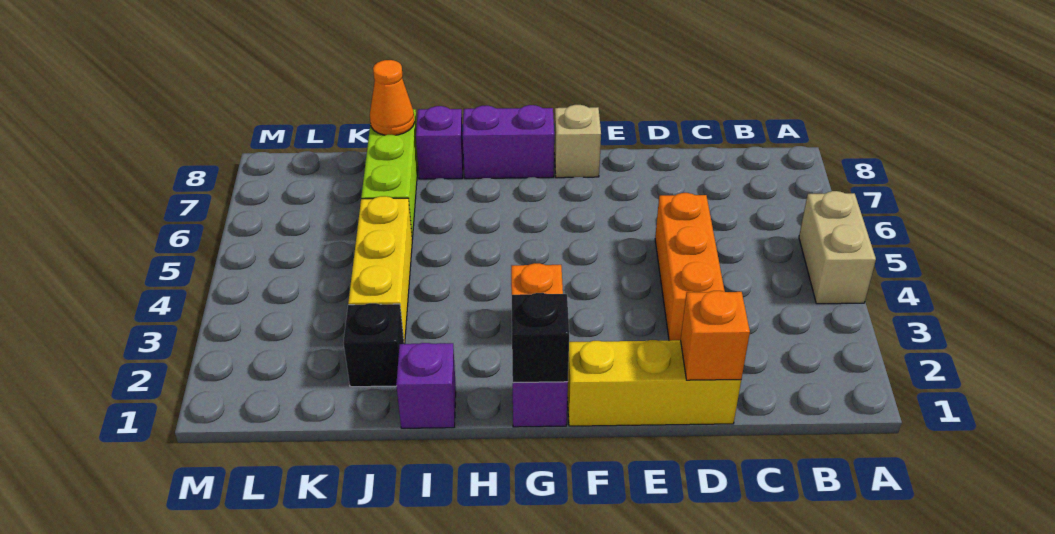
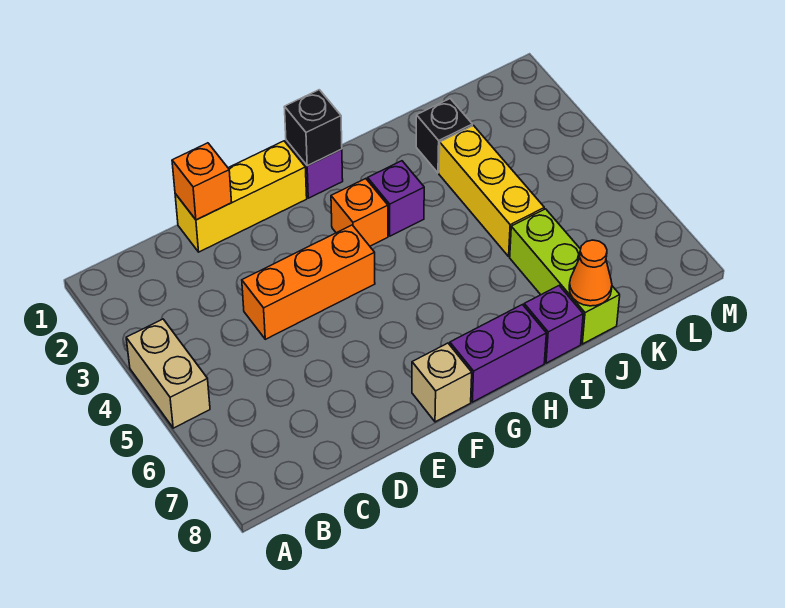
orange brick D3:D5 level 1 -> orange brick D4:F4 level 1
purple brick I1 level 1 -> purple brick H3 level 1

